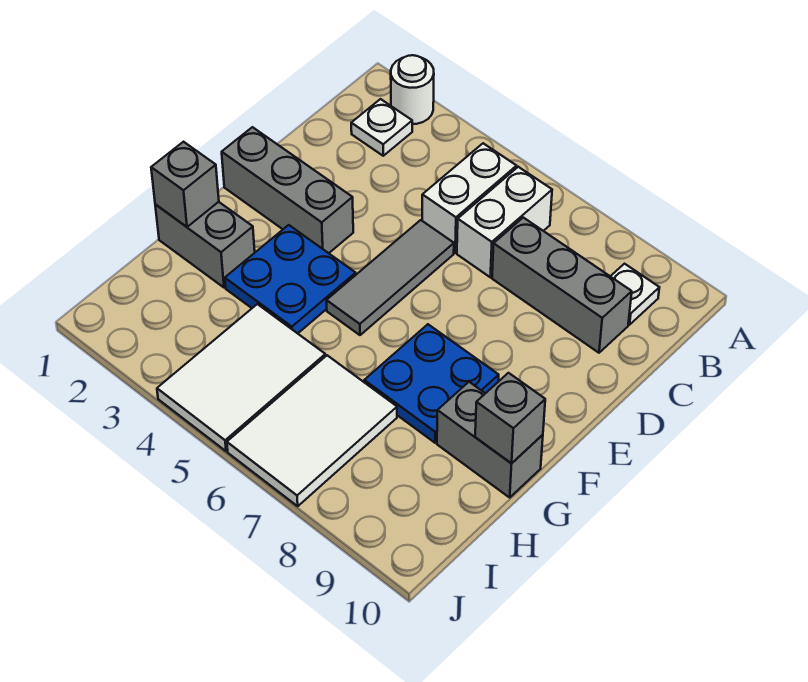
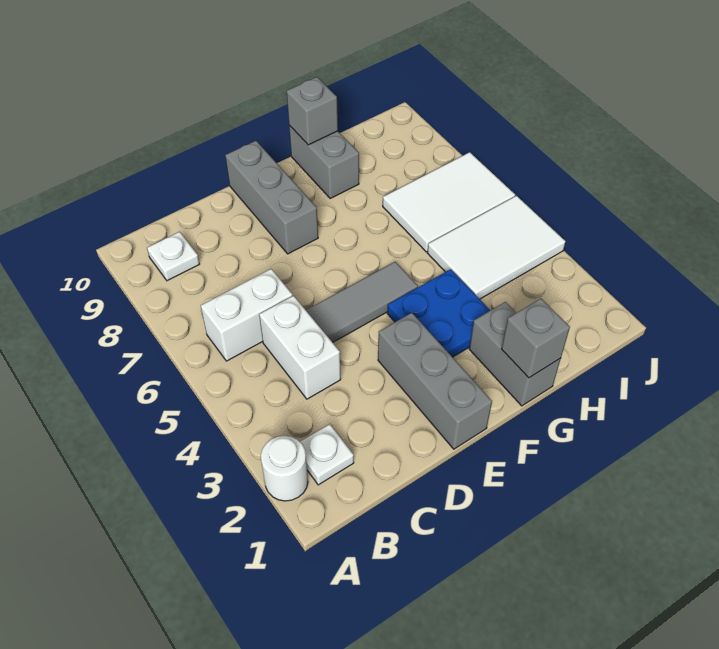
white brick B5:C5 level 1 -> white brick C4:C5 level 1
grey brick C7:C9 level 1 -> grey brick E8:E10 level 1
blue plate F7:G8 level 1 -> none

